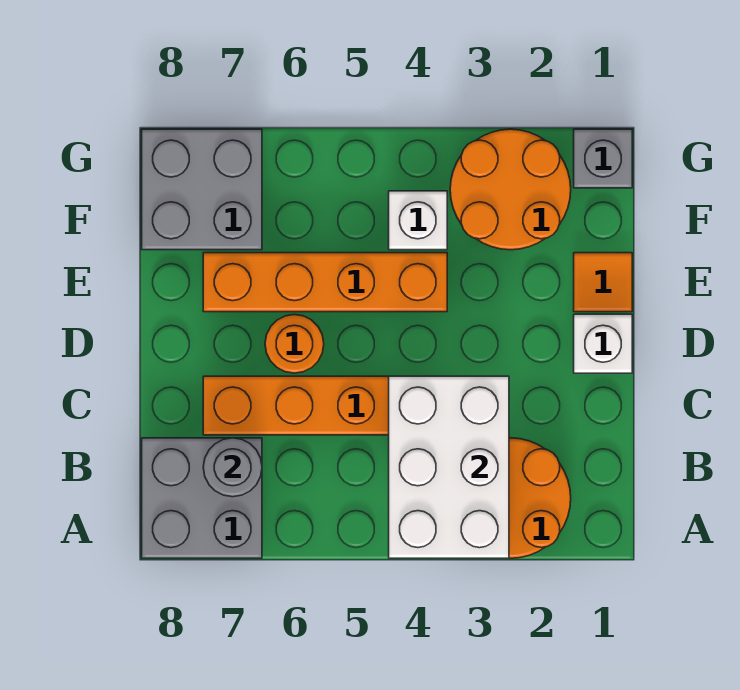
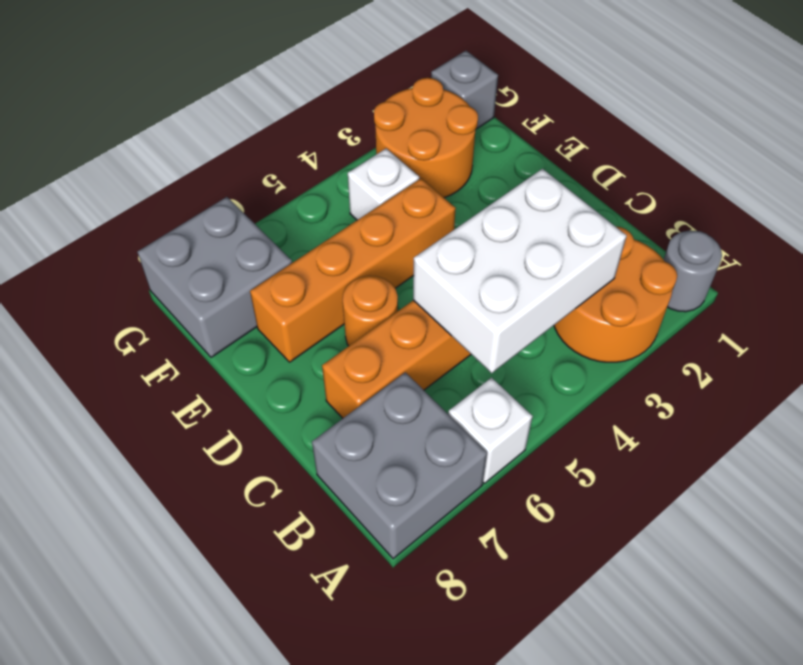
white brick A3:C4 level 2 -> white brick B3:C5 level 2
grey round brick B7 level 2 -> grey round brick A1 level 1
white brick D1 level 1 -> white brick A6 level 1
orange tile E1 level 1 -> none

